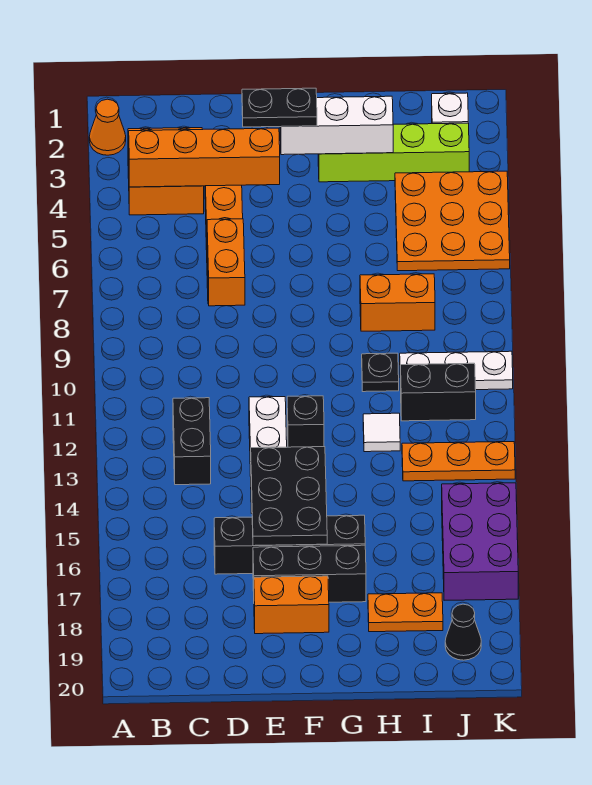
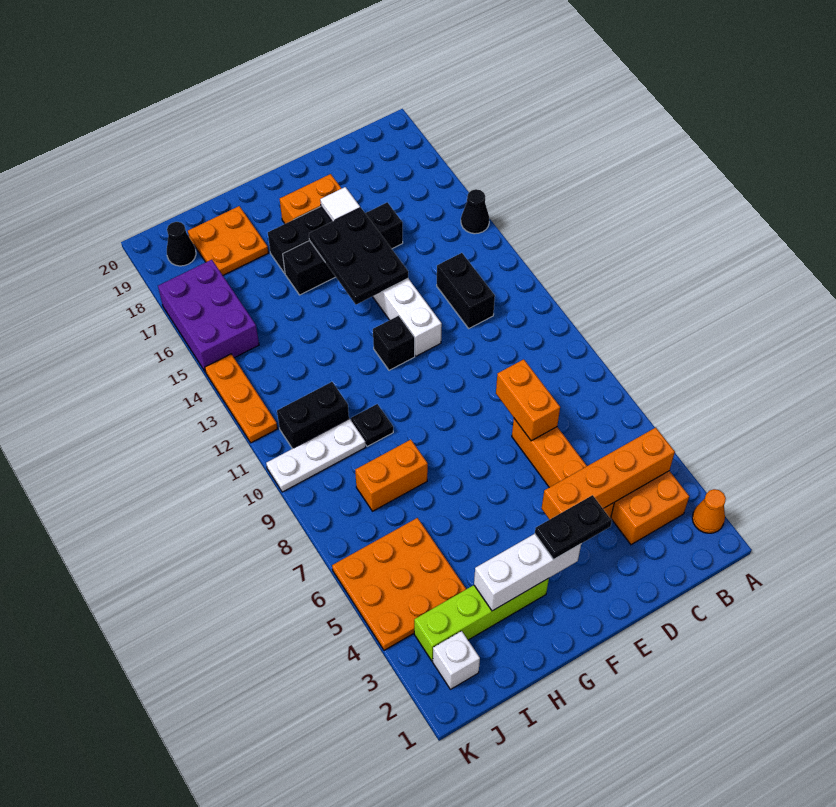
none -> black cone A15 level 1
white tile H12 level 1 -> white tile E17 level 2
orange plate H18:I18 level 1 -> orange plate H18:I19 level 1
orange plate I13:K13 level 1 -> orange plate K12:K14 level 1

